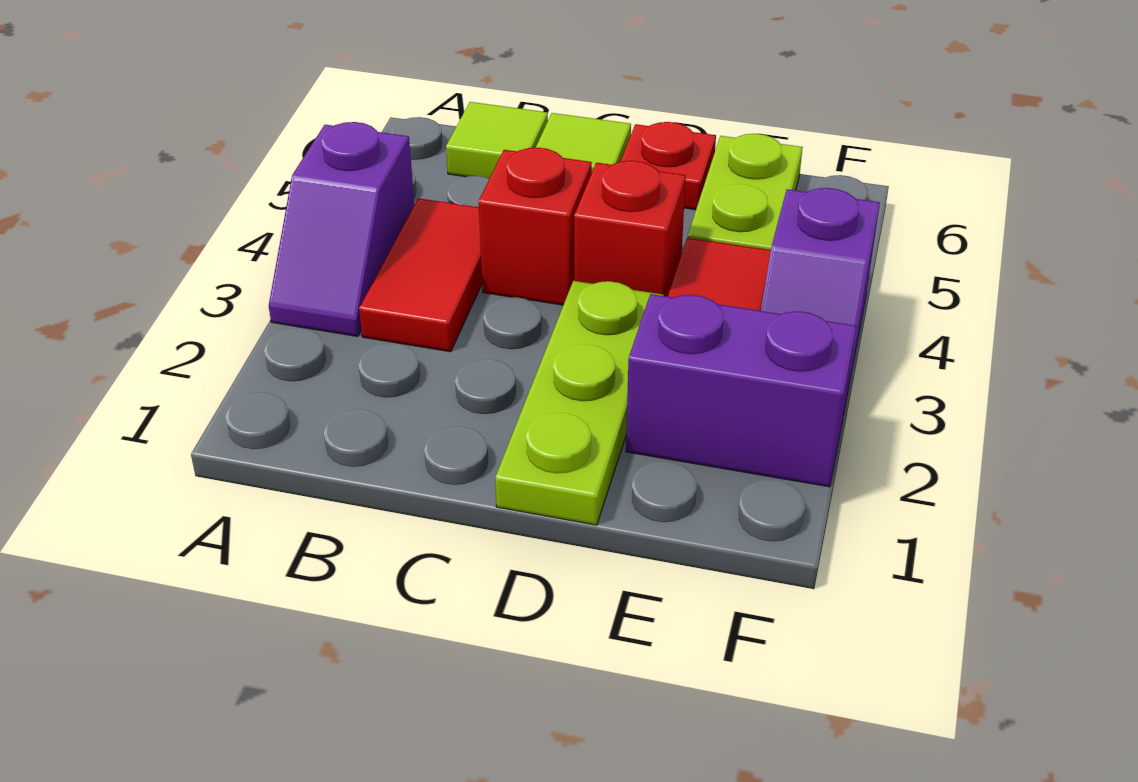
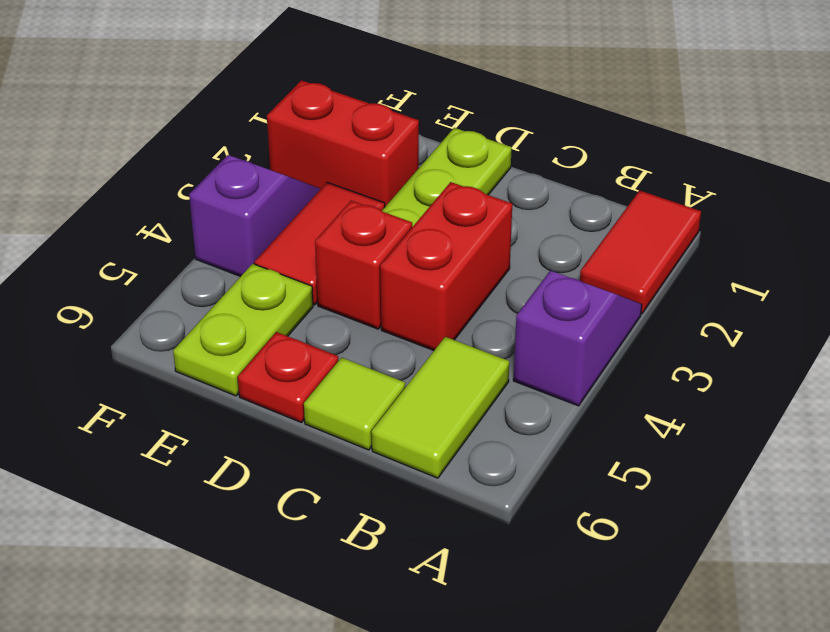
red tile B3:B4 level 1 -> red tile A1:A2 level 1
lime tile B6 level 1 -> lime tile B5:B6 level 1
red brick C4 level 1 -> red brick C3:C4 level 1
purple brick E2:F2 level 1 -> red brick E2:F2 level 1

